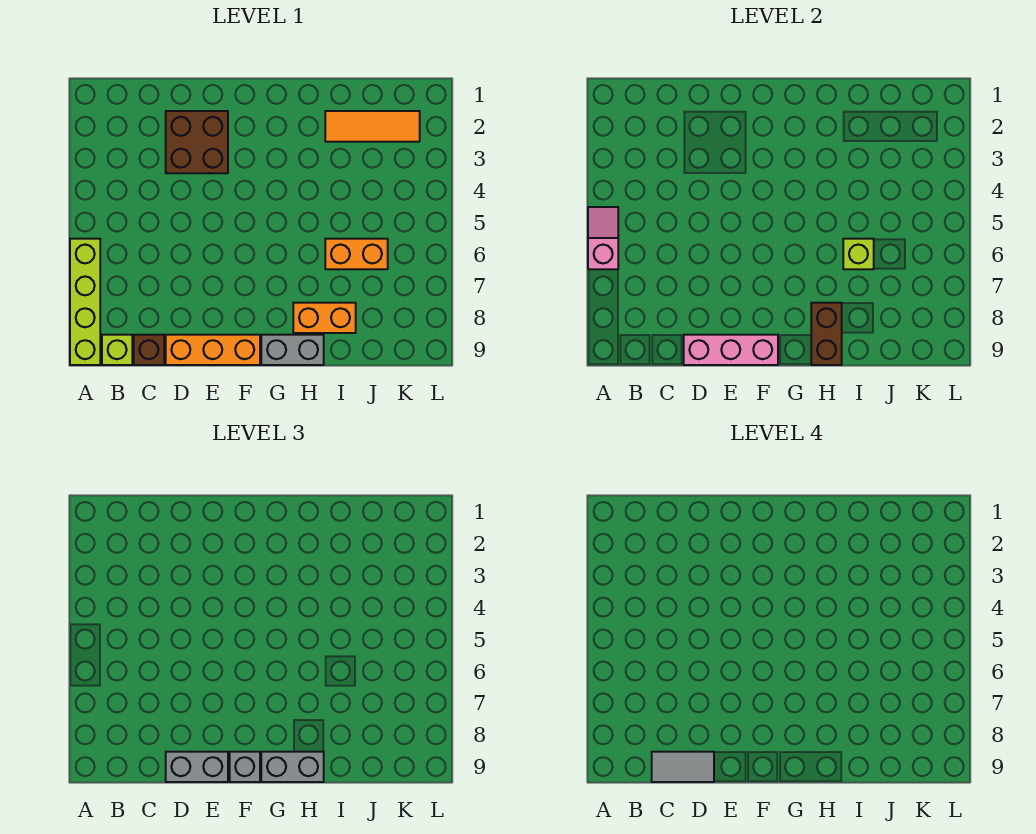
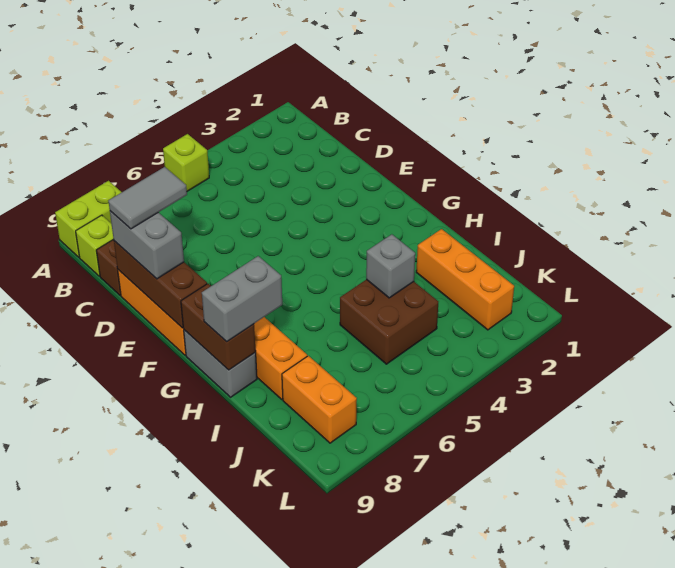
pink slope A5:A6 level 2 top 6 -> none
lime brick A6:A9 level 1 -> lime brick A8:A9 level 1
grey tile C9:D9 level 4 -> grey tile D8:D9 level 4
brown brick D2:E3 level 1 -> brown brick I4:J5 level 1
pink brick D9:F9 level 2 -> brown brick D9:F9 level 2
grey brick F9 level 3 -> grey brick I4 level 2
grey brick G9:H9 level 3 -> grey brick H8:H9 level 3
brown brick H8:H9 level 2 -> brown brick G9:H9 level 2
orange tile I2:K2 level 1 -> orange brick I2:K2 level 1
orange brick I6:J6 level 1 -> orange brick J8:K8 level 1
lime brick I6 level 2 -> lime brick A5 level 1

